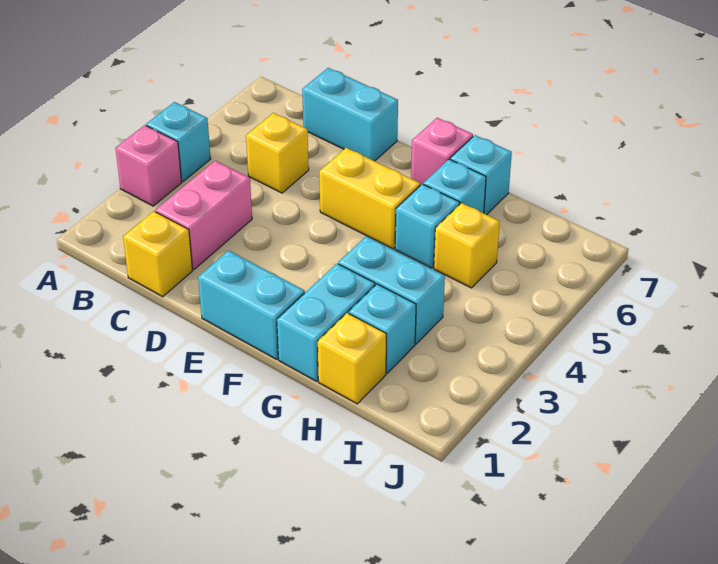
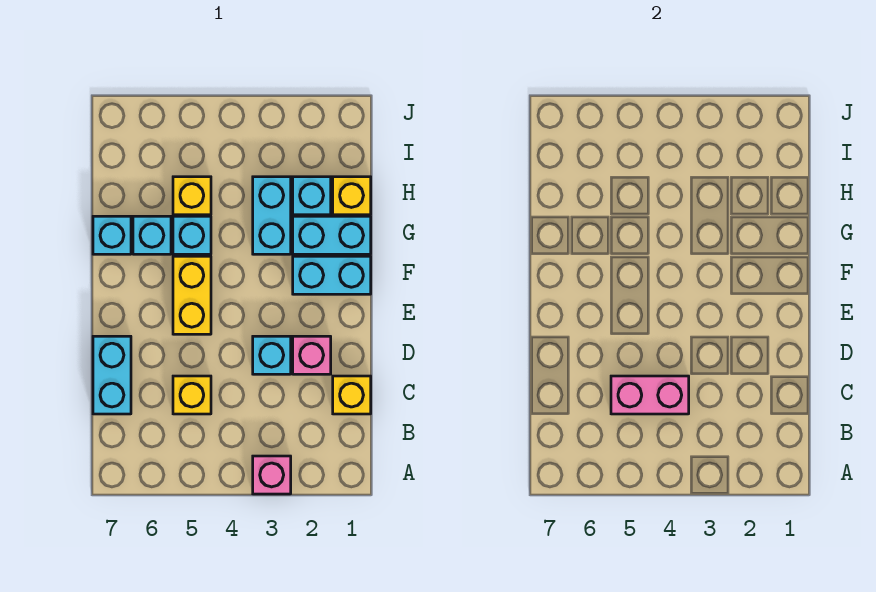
cyan brick A4 level 1 -> cyan brick D3 level 1
pink brick C2:C3 level 1 -> pink brick C4:C5 level 2
cyan brick E1:F1 level 1 -> cyan brick F1:F2 level 1
pink brick F7 level 1 -> pink brick D2 level 1

